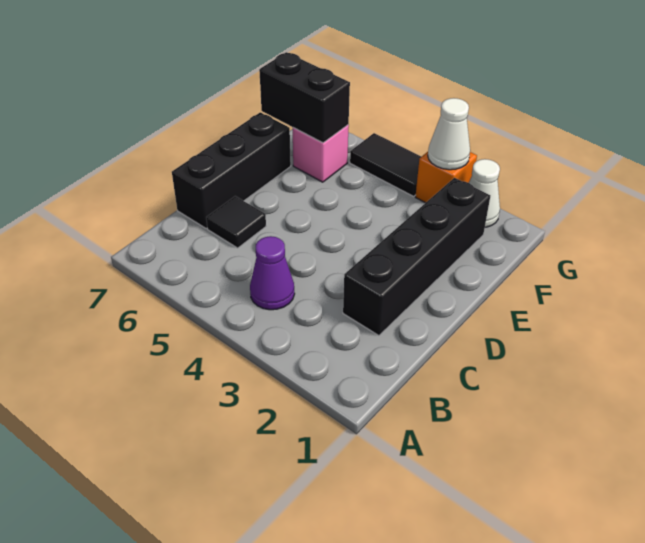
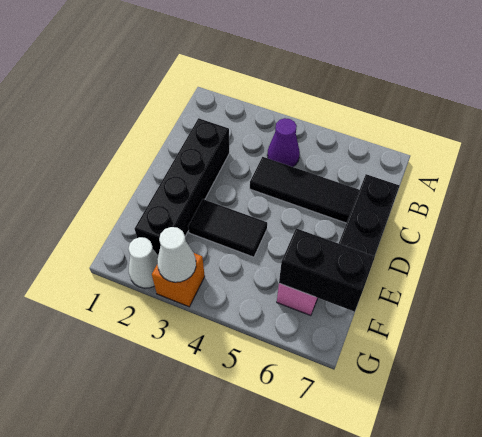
black tile C6 level 1 -> black tile C4:C6 level 1
black tile G4:G5 level 1 -> black tile E3:E4 level 1

